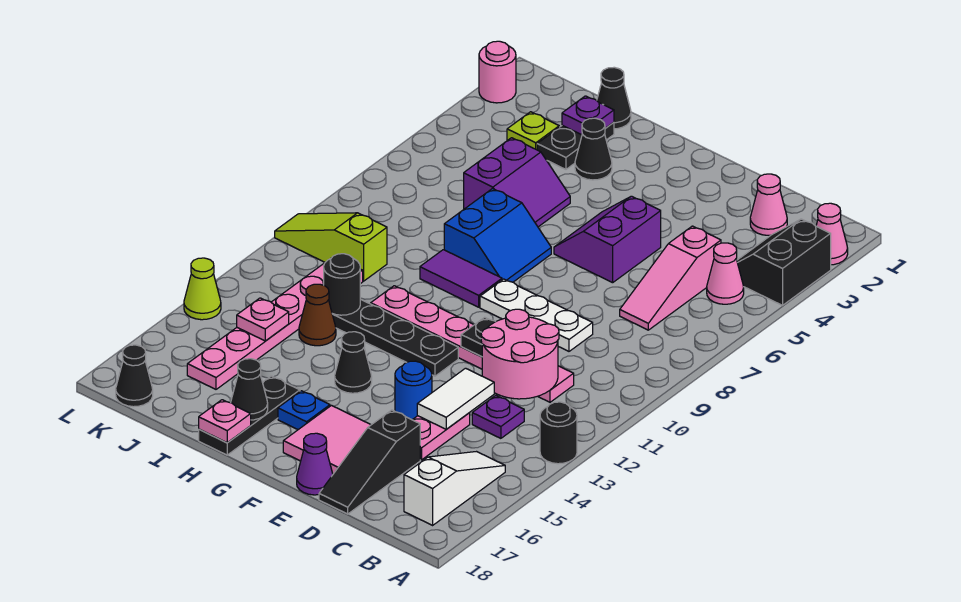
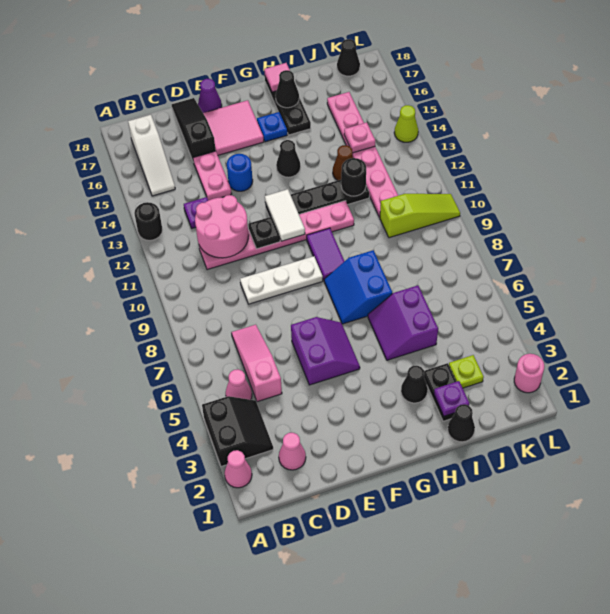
white tile D13:D14 level 2 -> white tile F11:F12 level 2
purple tile G9:H9 level 1 -> purple tile G9:G10 level 1
pink plate H18 level 2 -> pink tile H18 level 2

